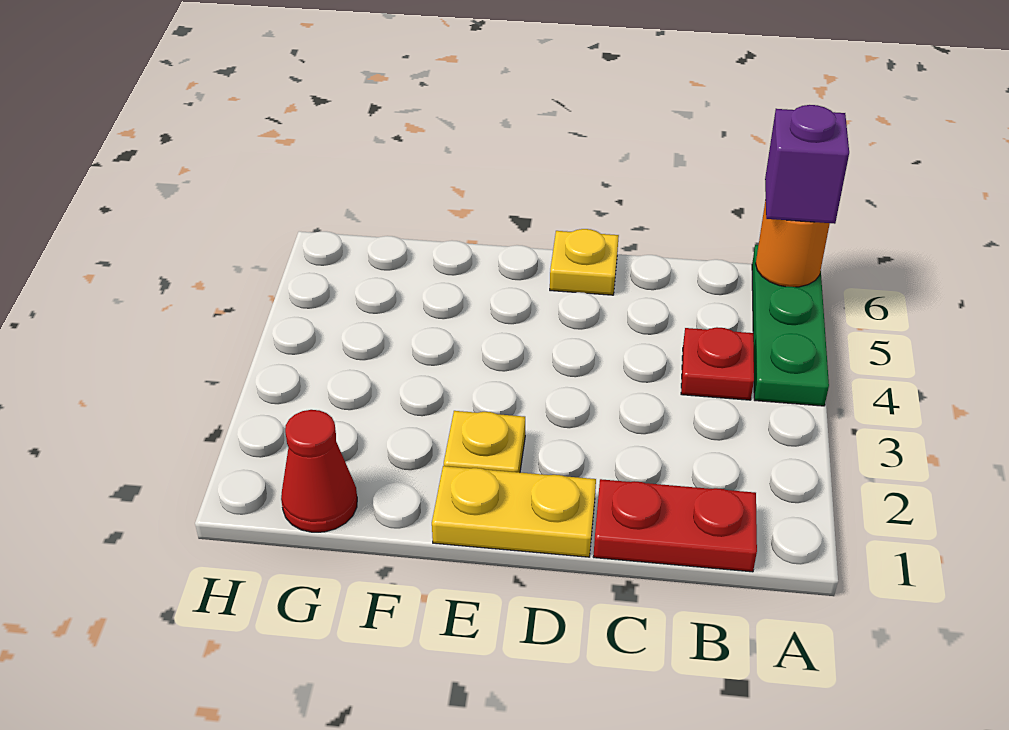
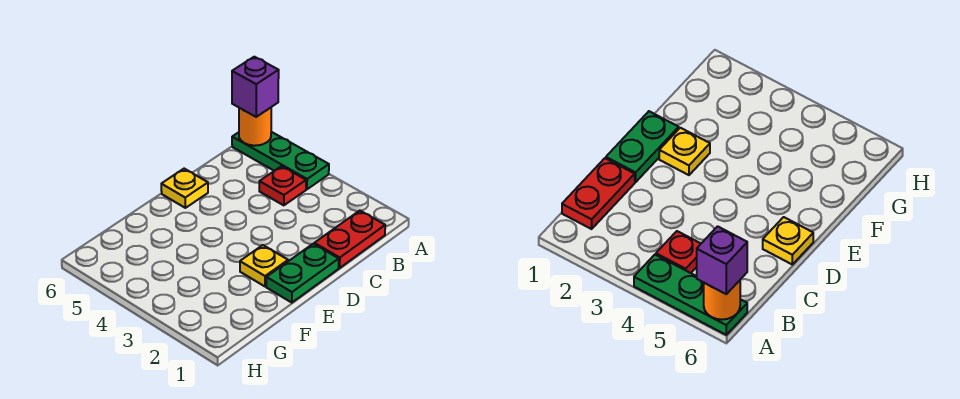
yellow plate D1:E1 level 1 -> green plate D1:E1 level 1
red cone G1 level 1 -> none

